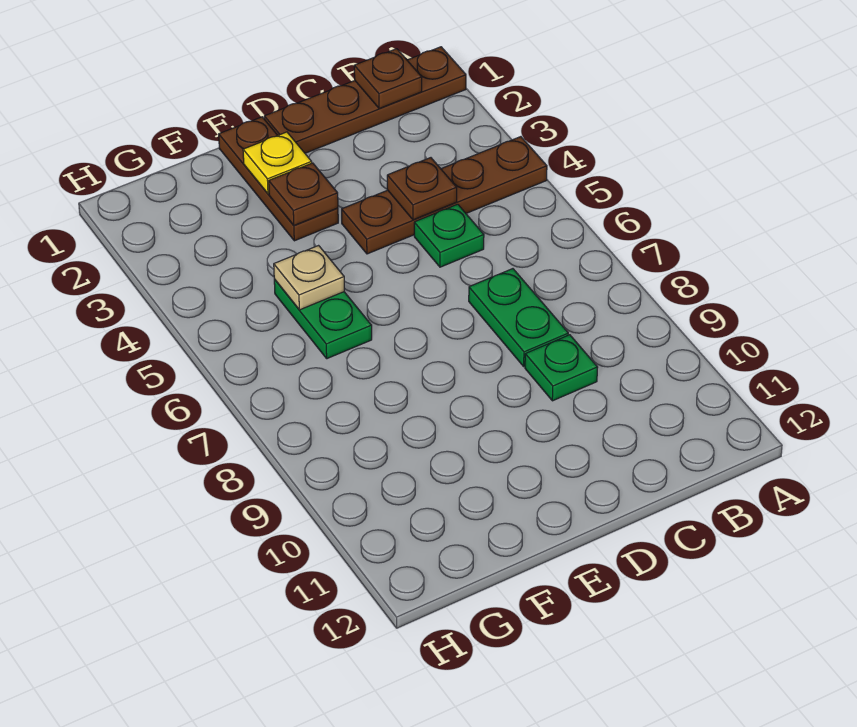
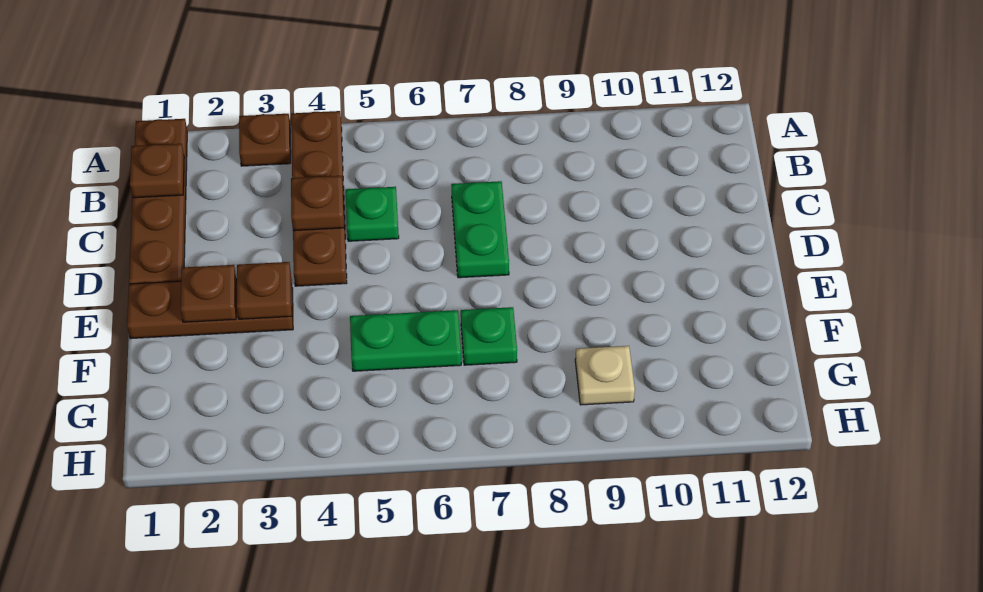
none -> brown plate A3 level 1
green plate C7:C8 level 1 -> green plate C7:D7 level 1
green plate C9 level 1 -> green plate F7 level 1
yellow plate E2 level 2 -> brown plate E2 level 2
tan plate F5 level 2 -> tan plate G9 level 1

